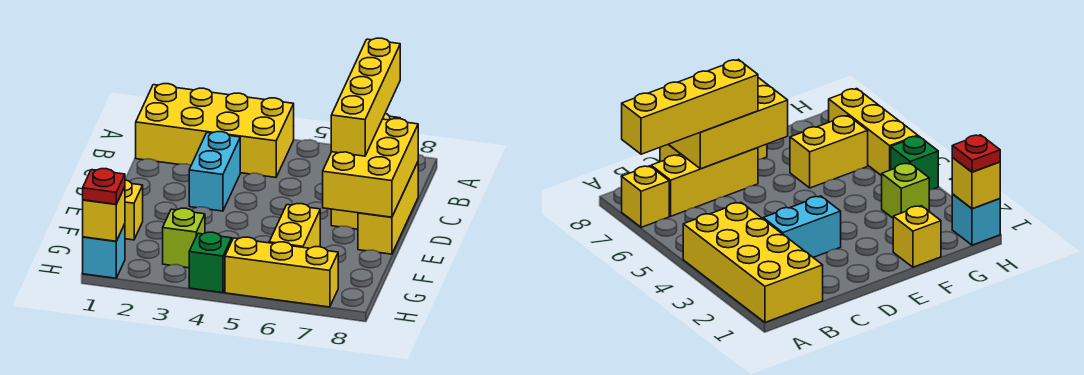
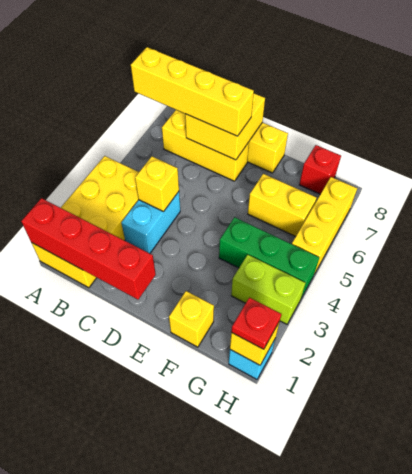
none -> red brick A1:D1 level 2
yellow brick A7 level 1 -> yellow brick C4 level 2
cyan brick C3:D3 level 1 -> cyan brick C3:C4 level 1
yellow brick C7:E8 level 2 -> yellow brick C7:D8 level 2
lime brick G3 level 1 -> lime brick G3:H3 level 1
none -> red brick G8 level 1
green brick H4 level 1 -> green brick F4:H4 level 1

